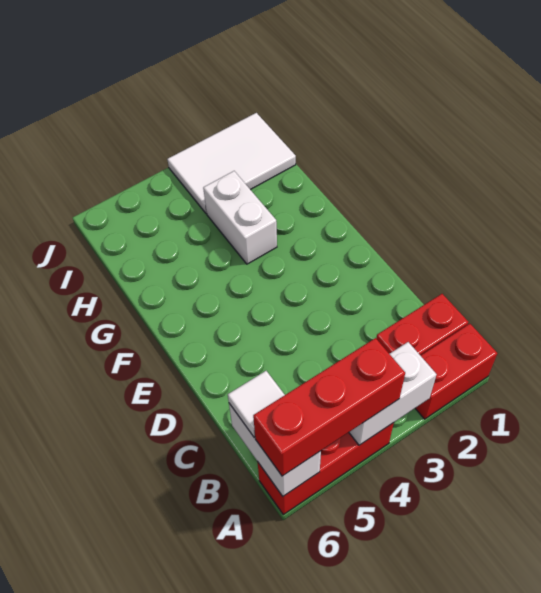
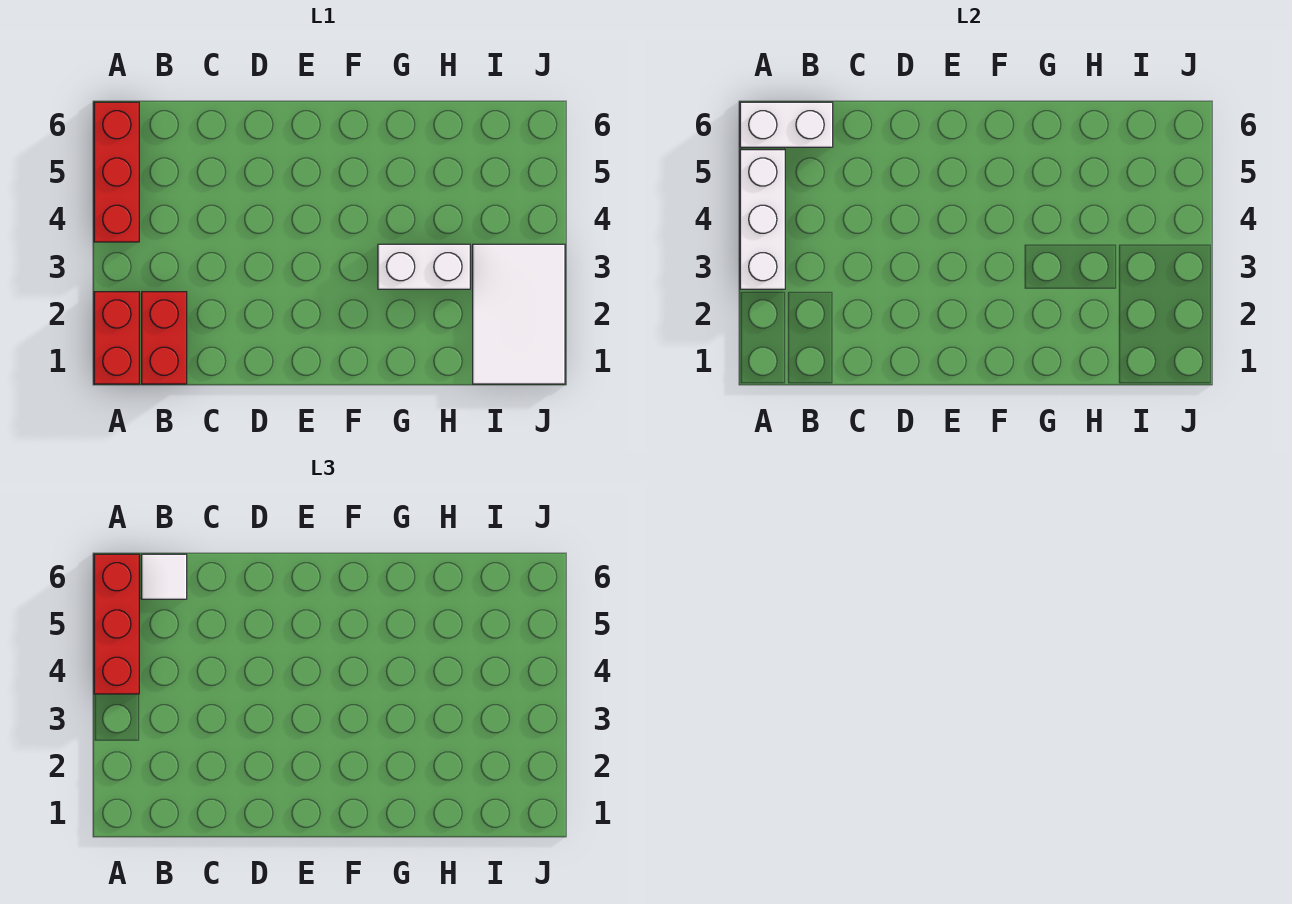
white brick A3:A4 level 2 -> white brick A3:A5 level 2

